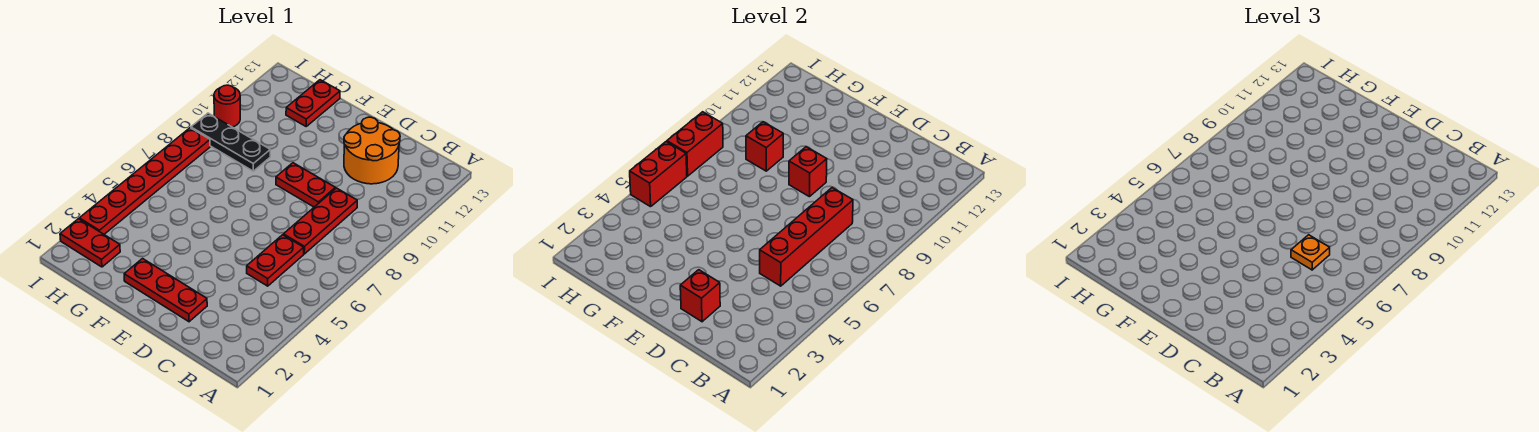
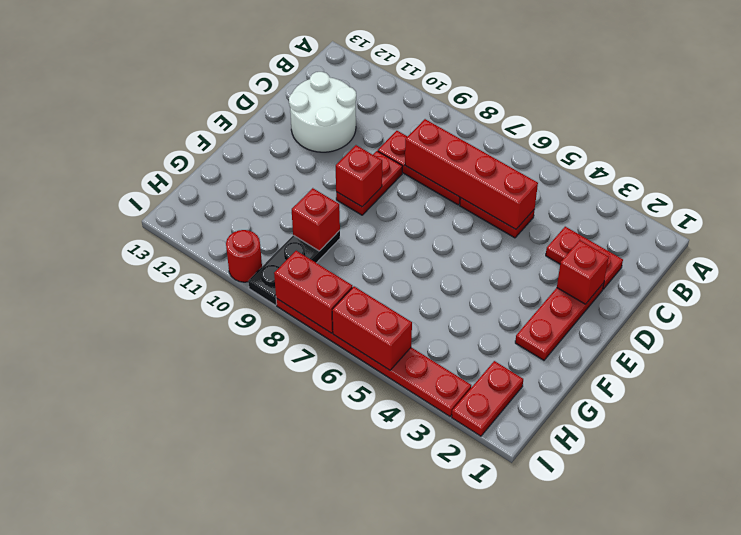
orange plate C6 level 3 -> none
orange round brick C11:D12 level 1 -> white round brick C11:D12 level 1
red plate G12:G13 level 1 -> red plate C2:C3 level 1

